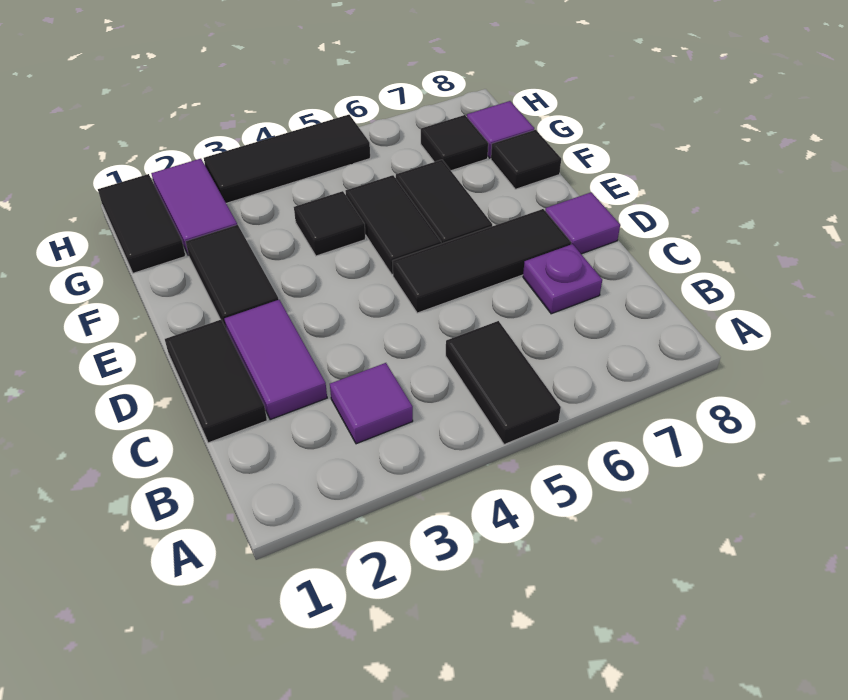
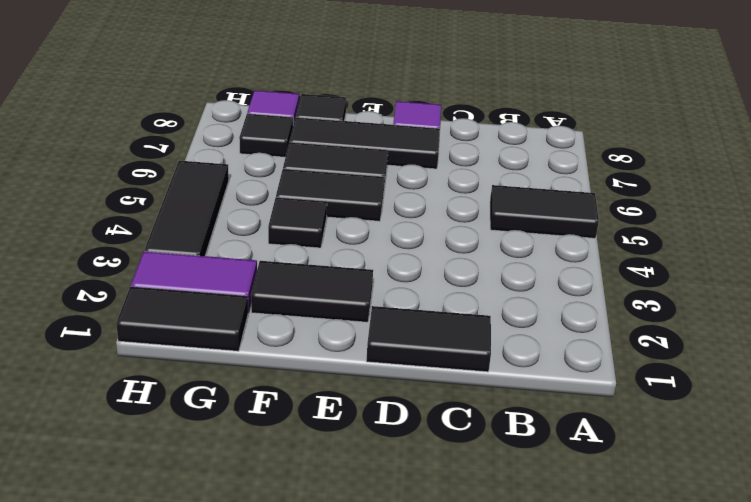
purple tile B3 level 1 -> none
purple tile C2:D2 level 1 -> none
purple plate C7 level 1 -> none
black tile D5:D7 level 1 -> black tile D7:F7 level 1

